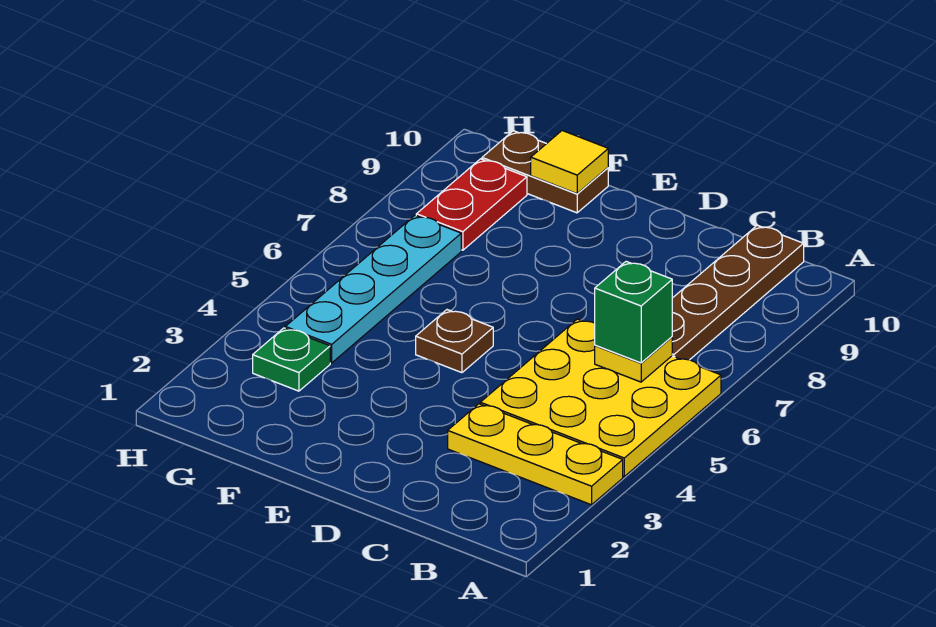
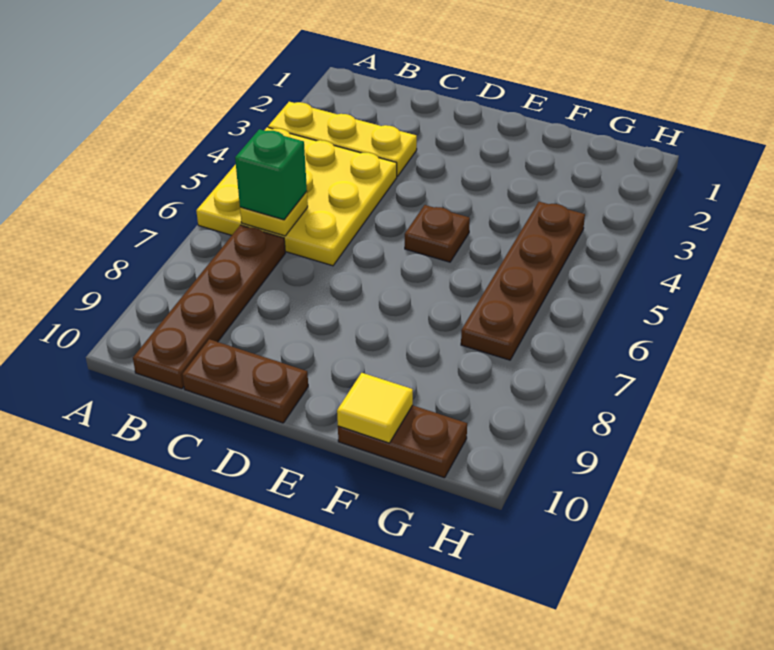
none -> brown plate C10:D10 level 1
green plate G3 level 1 -> none
cyan plate G4:G7 level 1 -> brown plate G4:G7 level 1
red plate G8:G9 level 1 -> none

